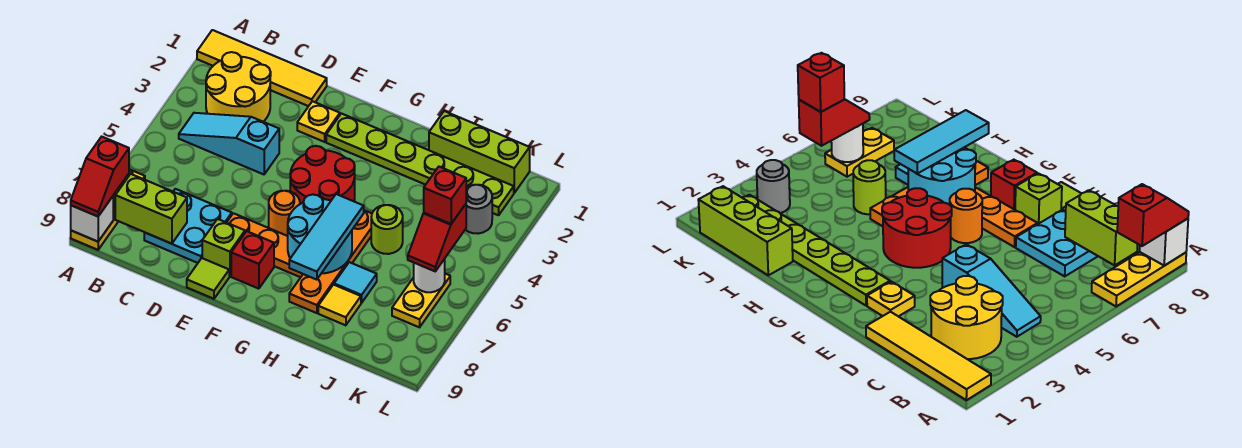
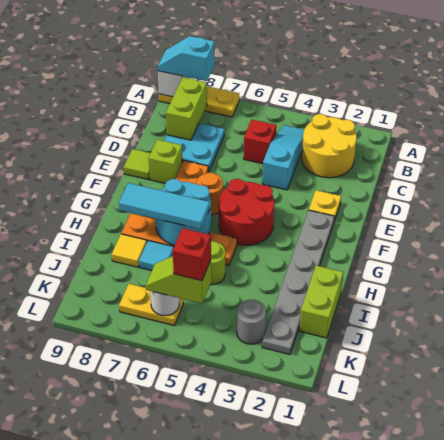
yellow tile A1:D1 level 1 -> none
red slope A8:A9 level 3 top 8 -> cyan slope A8:A9 level 3 top 8
lime plate F2:K2 level 1 -> grey plate F2:K2 level 1
red brick F8 level 1 -> red brick C5 level 1
lime brick I1:K1 level 1 -> lime brick I1:J1 level 1
red slope K5:K6 level 3 top 5 -> lime slope K5:K6 level 3 top 5

